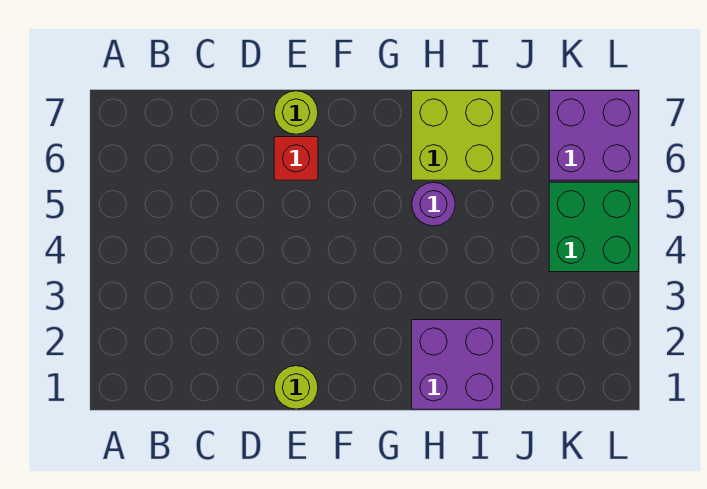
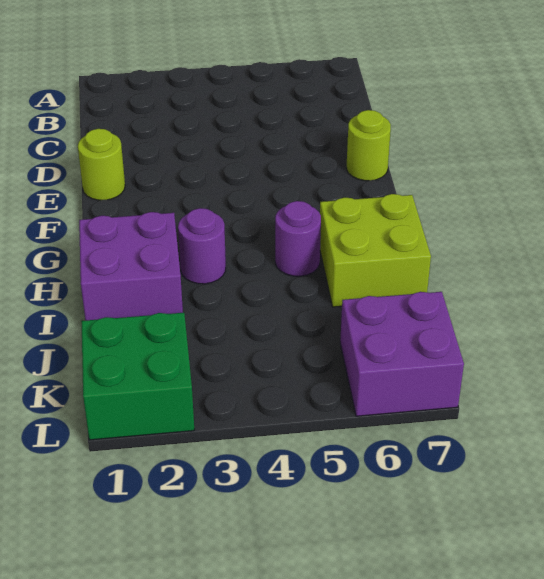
red brick E6 level 1 -> none
none -> purple round brick H3 level 1
green brick K4:L5 level 1 -> green brick K1:L2 level 1

